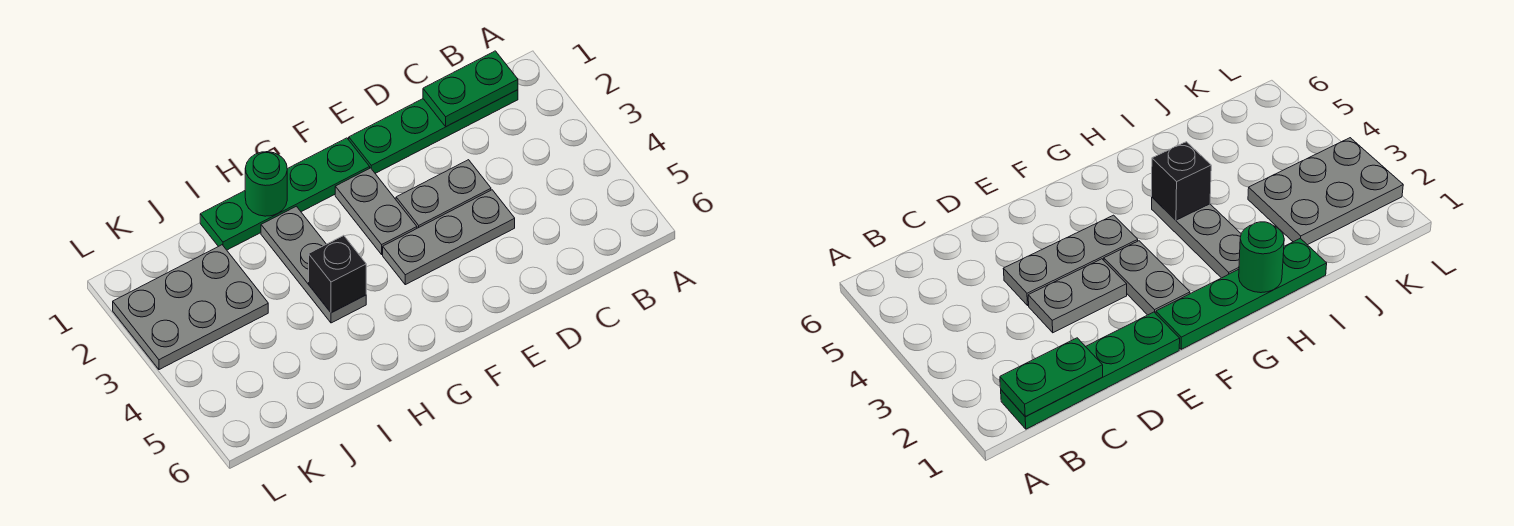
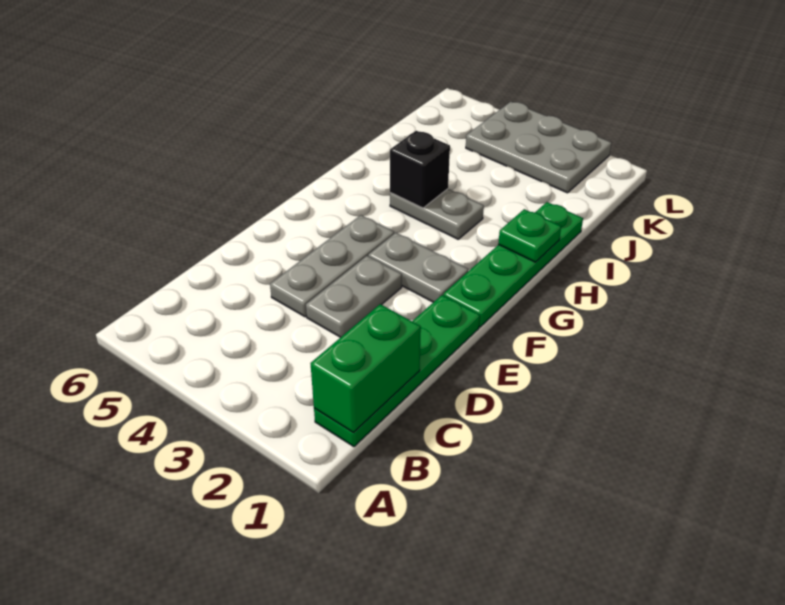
green plate B1:C1 level 2 -> green brick B1:C1 level 2
green round brick H1 level 2 -> green plate H1 level 2
grey plate H2:H4 level 1 -> grey plate H3:H4 level 1
grey plate J2:L3 level 1 -> grey plate K2:L4 level 1

